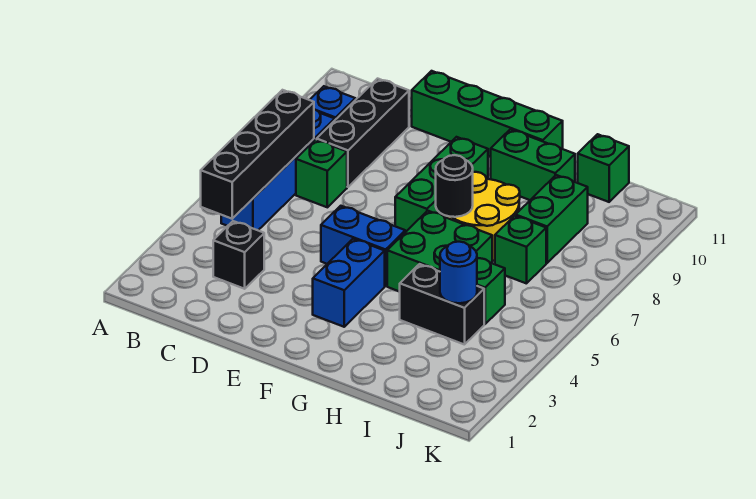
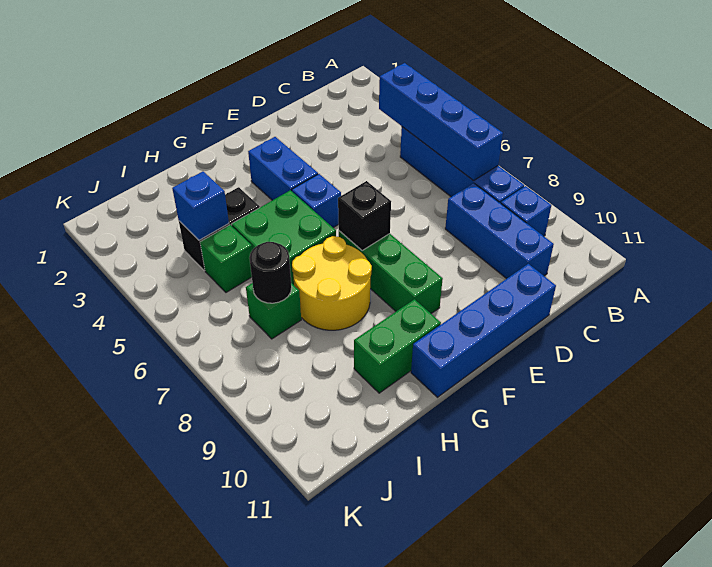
black brick B4:B7 level 2 -> blue brick B4:B7 level 2
black brick C3 level 1 -> black brick F7 level 2
green brick C7 level 1 -> none
black brick C8:C10 level 1 -> blue brick C8:C10 level 1
green brick D11:G11 level 1 -> blue brick D11:G11 level 1
blue brick E5:F5 level 1 -> blue brick F5 level 1
black round brick G7 level 2 -> black round brick I7 level 2
blue round brick I4 level 2 -> blue brick I4 level 2
green brick I8:I9 level 1 -> none
green brick I11 level 1 -> none

